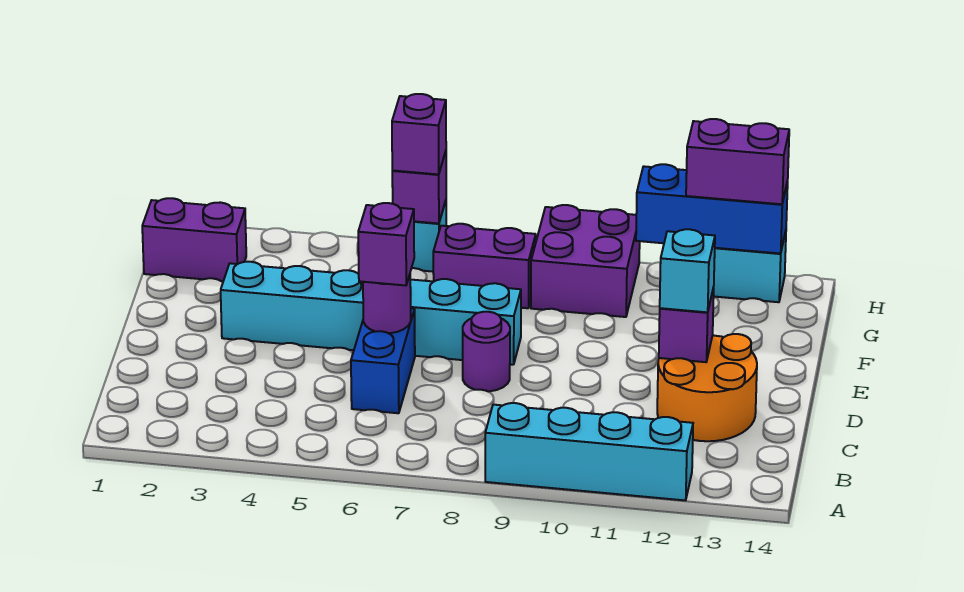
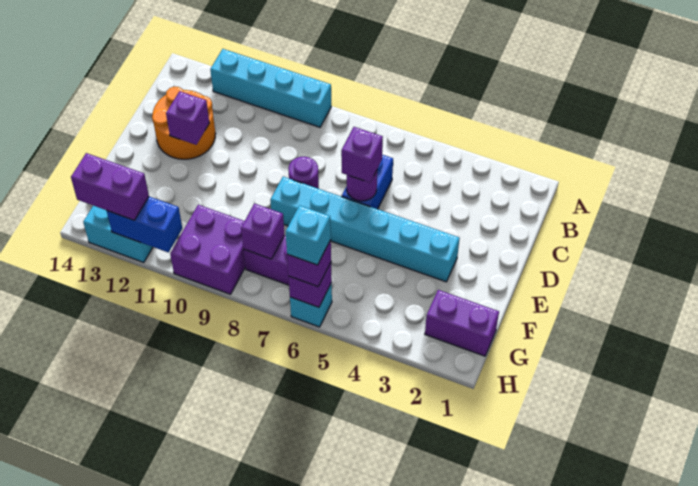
cyan brick D12 level 3 -> cyan brick H6 level 4
none -> purple brick G8 level 2
blue brick H11:H13 level 2 -> blue brick H11:H12 level 2

